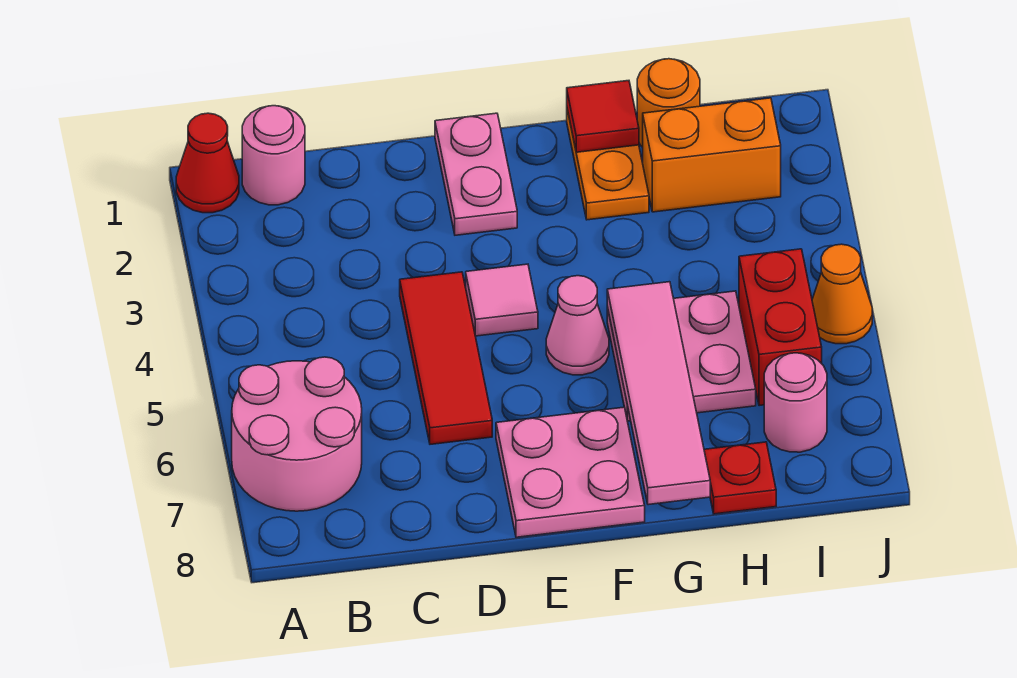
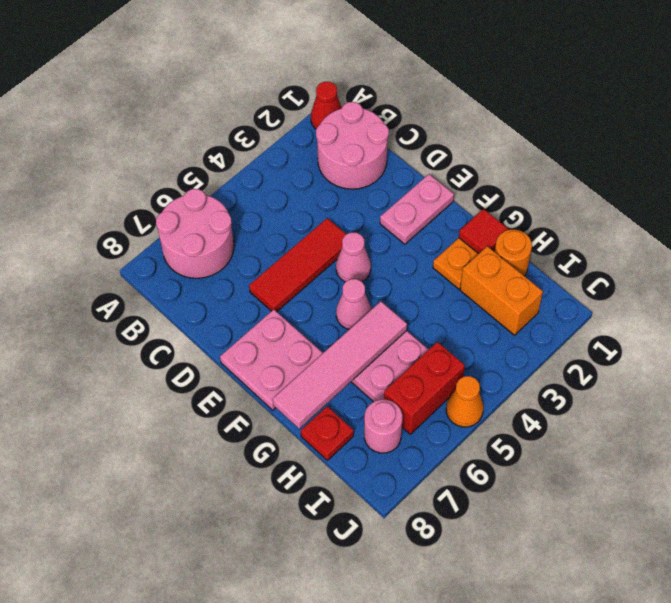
pink round brick B1 level 1 -> pink round brick B1:C2 level 1
pink tile E4 level 1 -> pink cone E4 level 1

